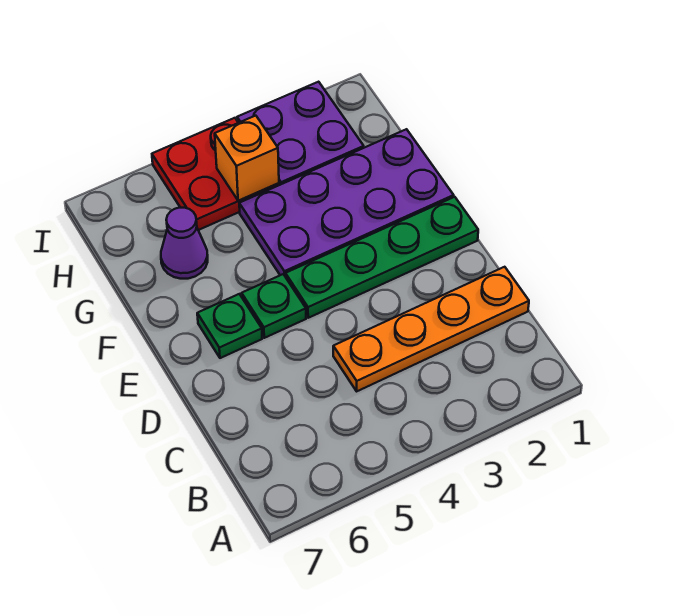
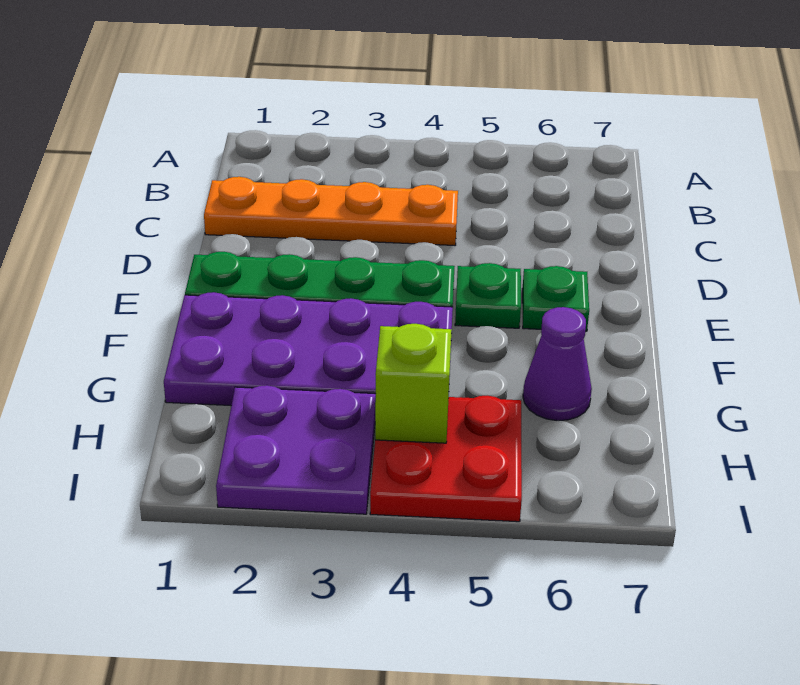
orange brick H4 level 2 -> lime brick H4 level 2

